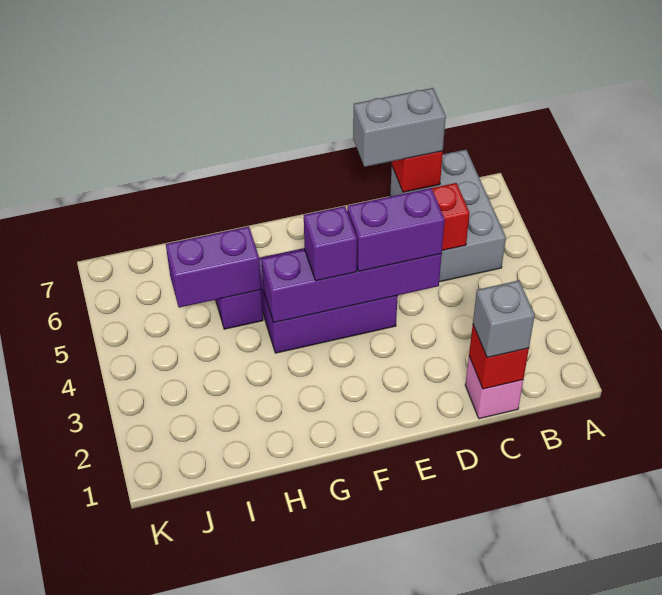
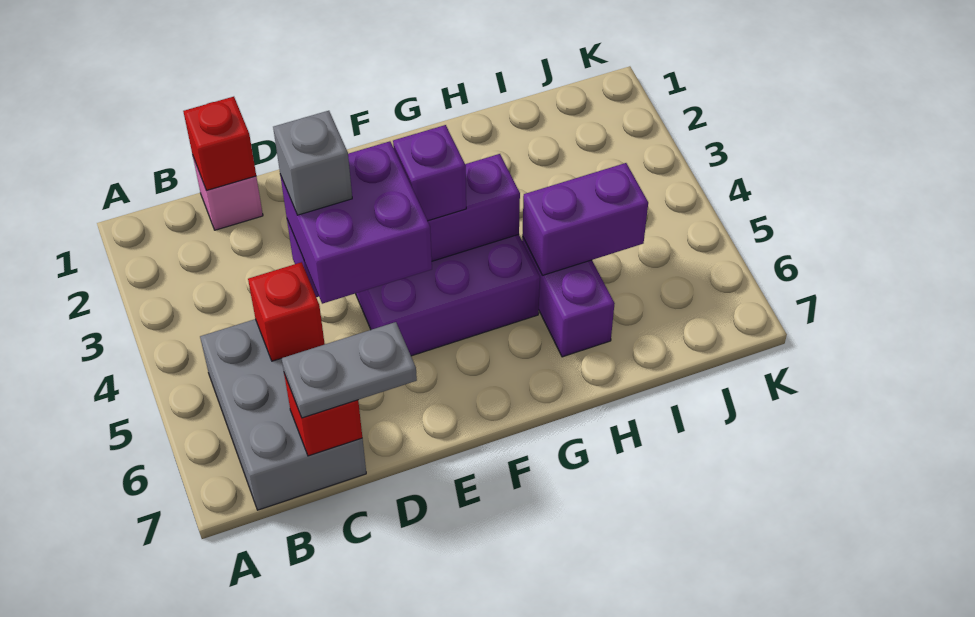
grey brick C1 level 3 -> grey brick D4 level 4
grey brick C7:D7 level 3 -> grey plate C7:D7 level 3
purple brick D4:E4 level 3 -> purple brick D4:E5 level 3

